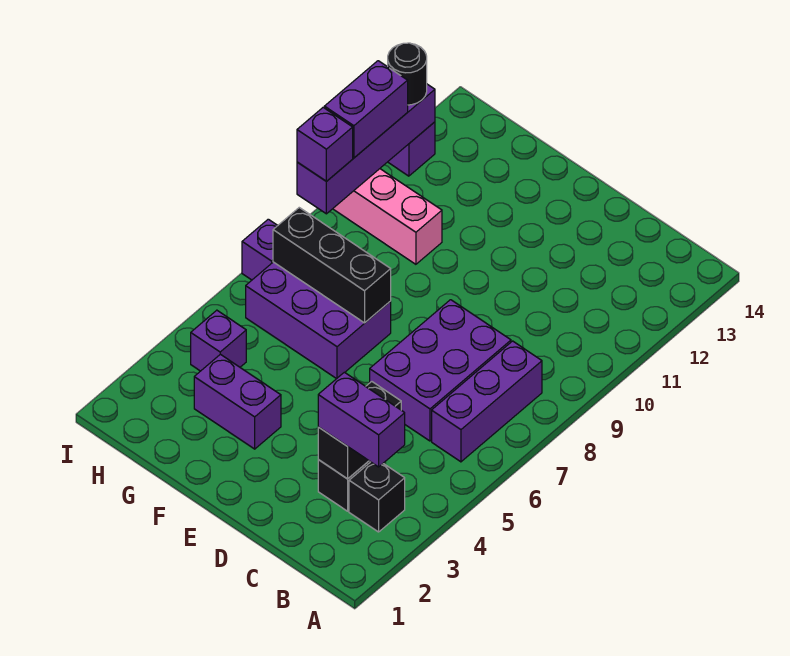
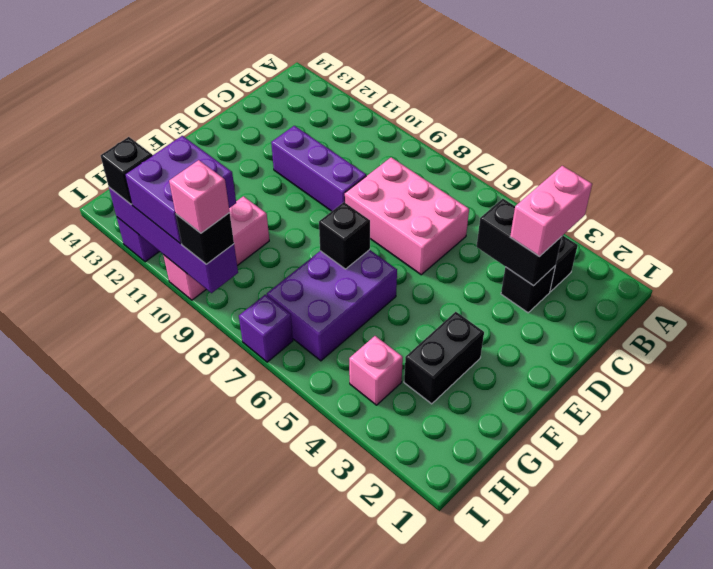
purple brick B3:C3 level 3 -> pink brick B3:C3 level 3
purple brick B6:B8 level 1 -> purple brick D9:D11 level 1
purple brick C6:D8 level 1 -> pink brick C6:D8 level 1
purple brick F3:G3 level 1 -> black brick F3:G3 level 1
black brick F7:H7 level 2 -> black brick F7 level 2
purple brick H4 level 1 -> pink brick H4 level 1
purple brick I9 level 3 -> black brick I9 level 3
none -> pink brick I9 level 4
purple brick I10:I11 level 3 -> purple brick H10:I11 level 3
black round brick I12 level 3 -> black brick I12 level 3

